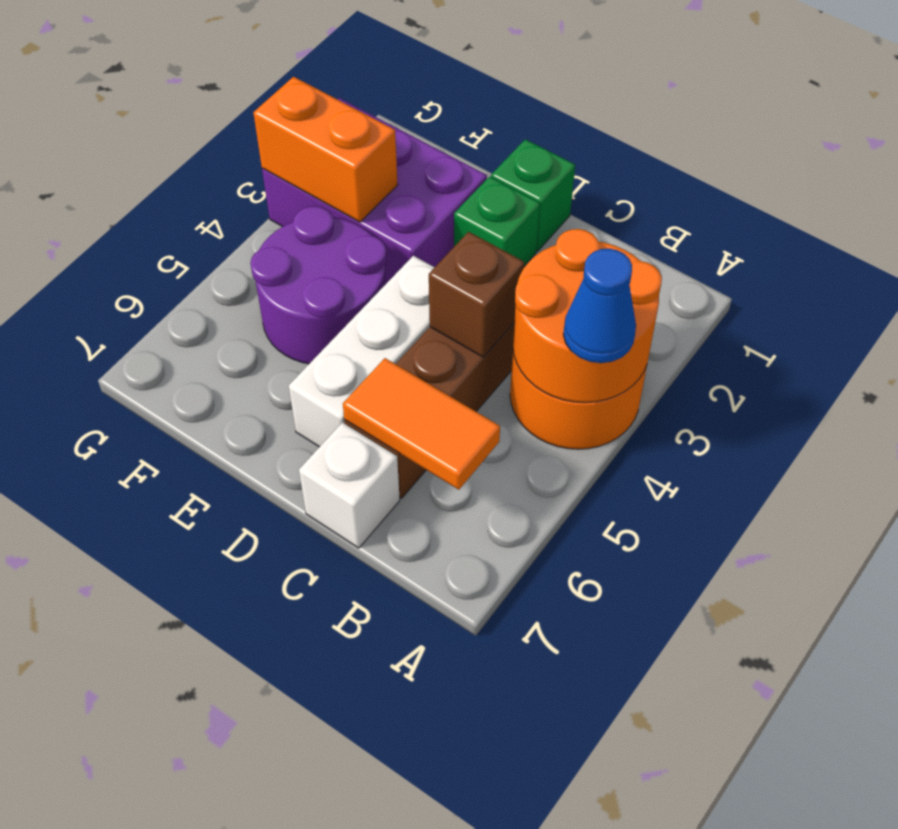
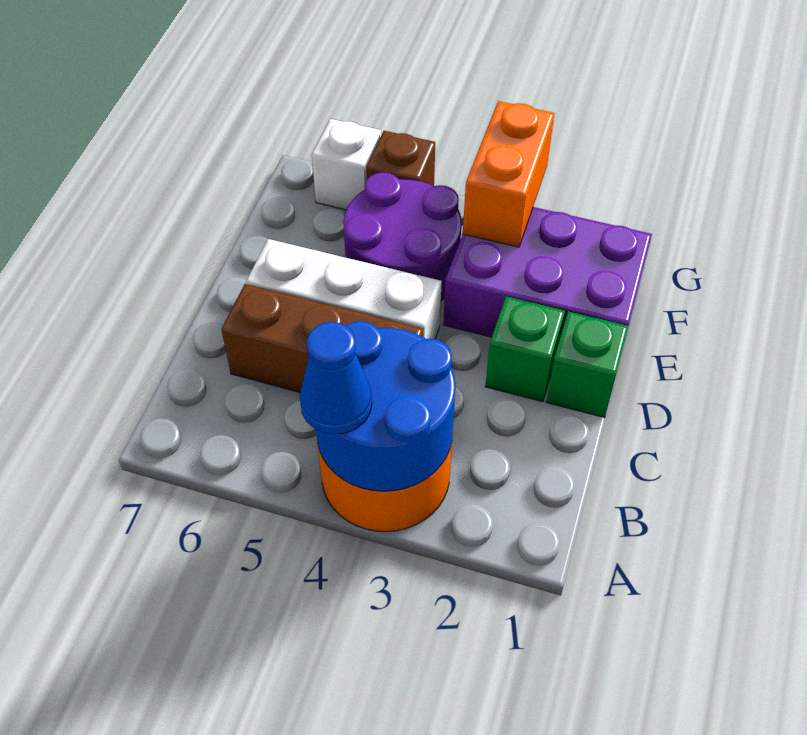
orange round brick A3:B4 level 2 -> blue round brick A3:B4 level 2
orange tile B6:C6 level 2 -> none
brown brick C4 level 2 -> brown brick G5 level 1
white brick C7 level 1 -> white brick G6 level 1
purple brick E2:G3 level 1 -> purple brick E1:F3 level 1

